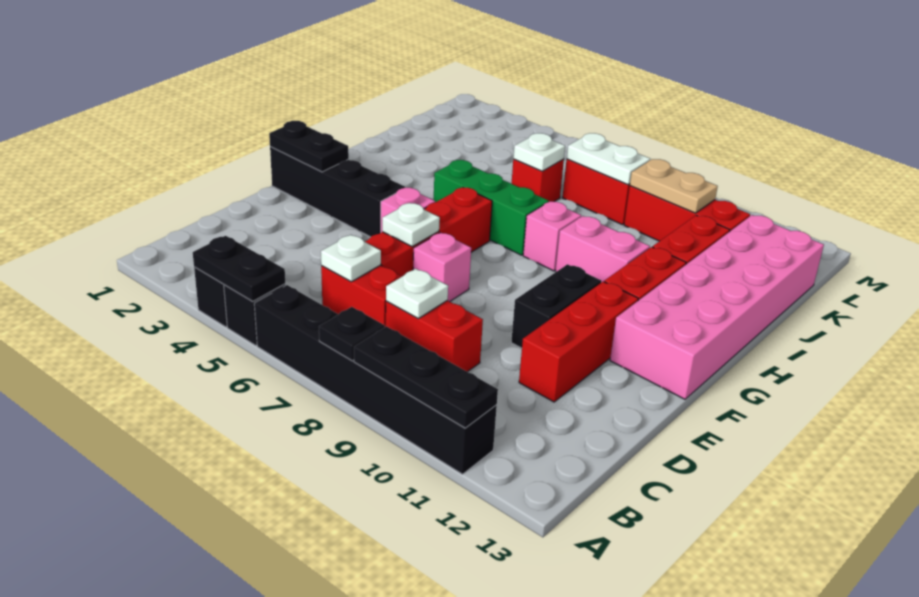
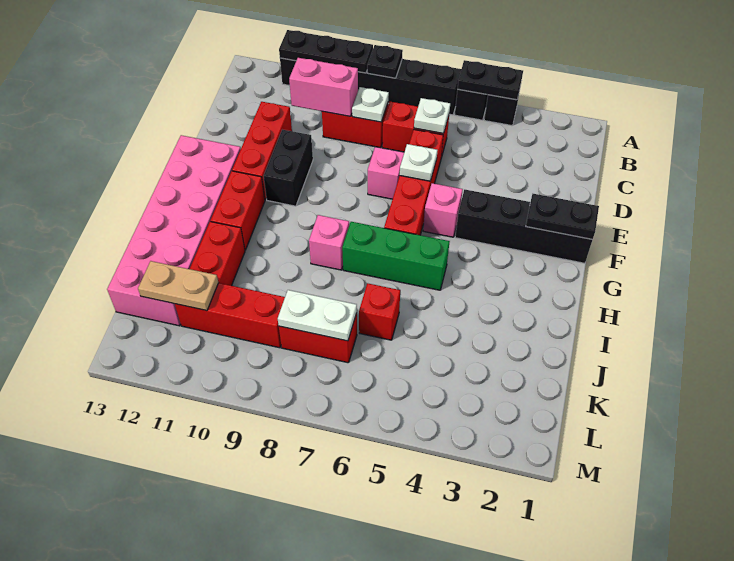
pink brick H9:H10 level 1 -> pink brick C9:C10 level 2
white plate J6 level 2 -> none
tan plate K9:K10 level 2 -> tan plate K11:K12 level 2

